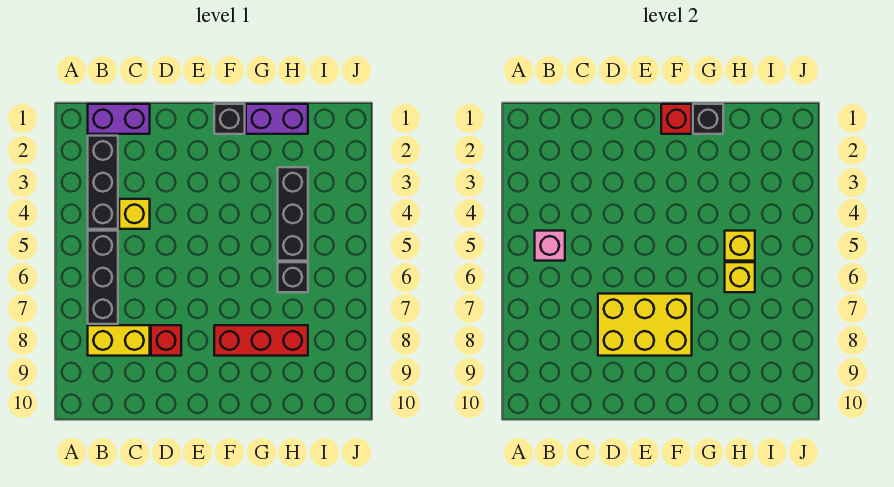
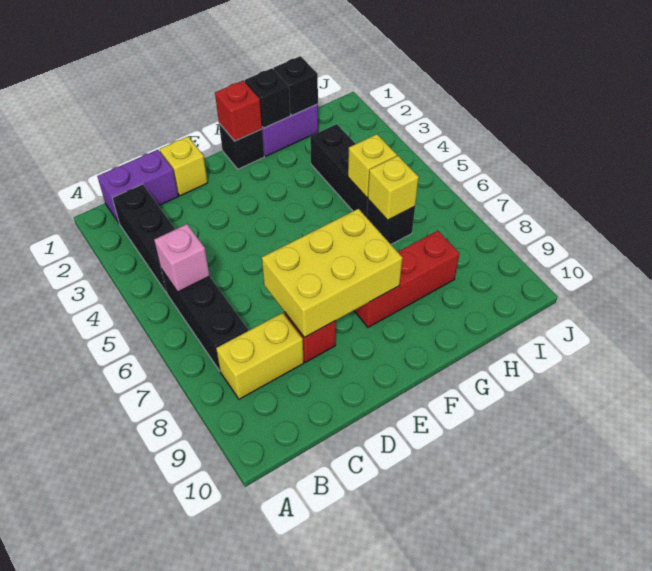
yellow brick C4 level 1 -> yellow brick D1 level 1
none -> black brick H1 level 2

